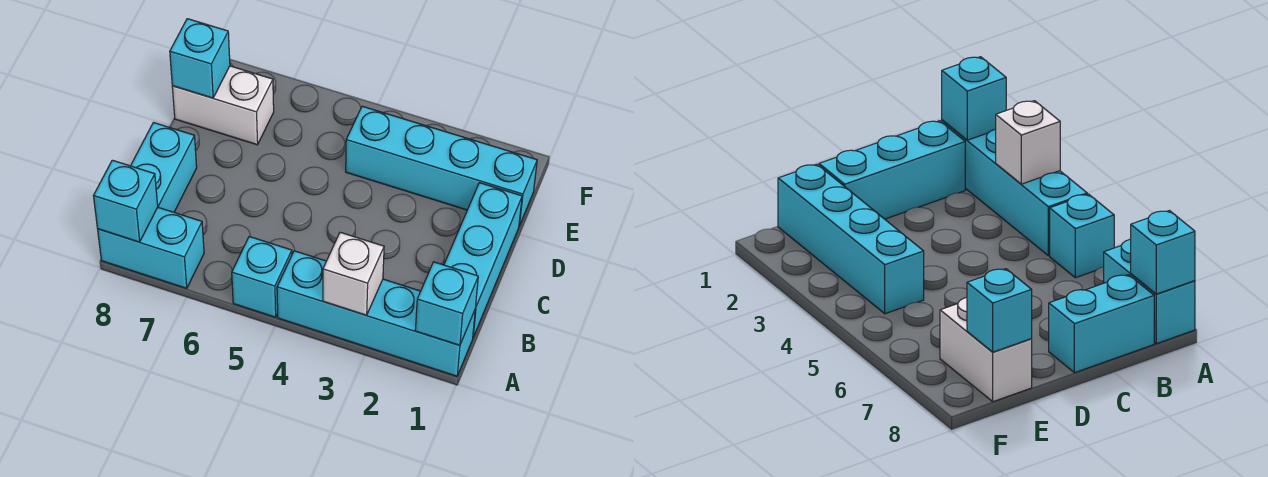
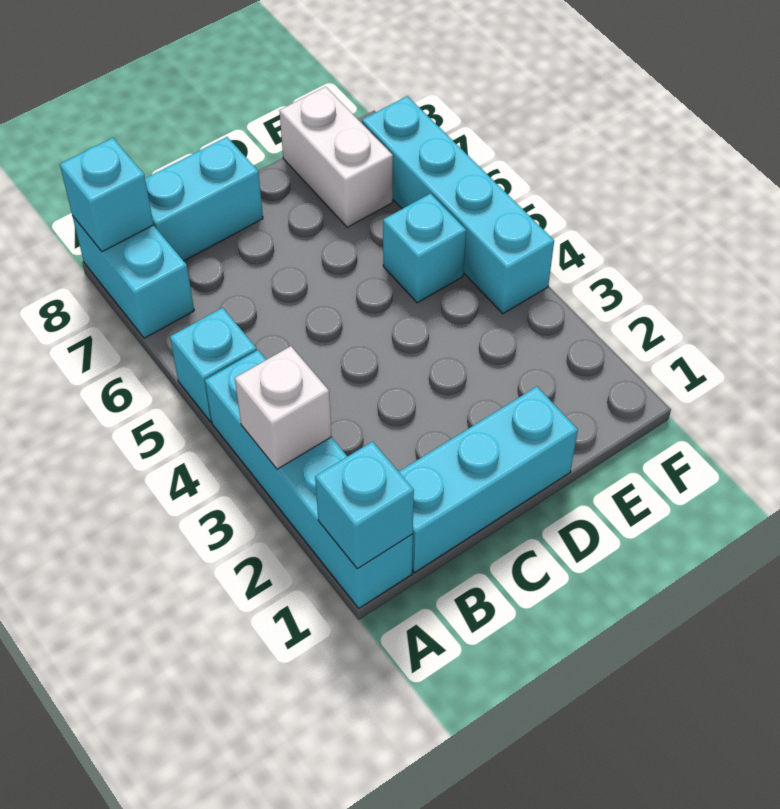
cyan brick E1:E4 level 1 -> cyan brick F4:F7 level 1
cyan brick E8 level 2 -> cyan brick E5 level 1

